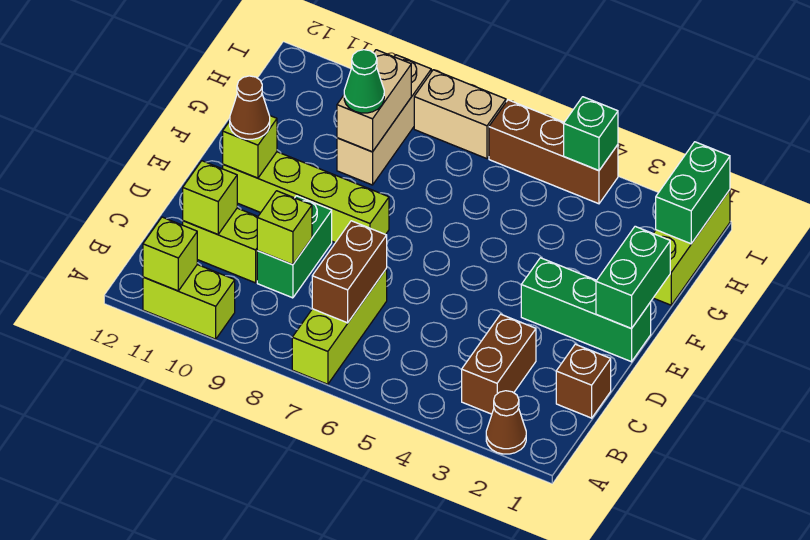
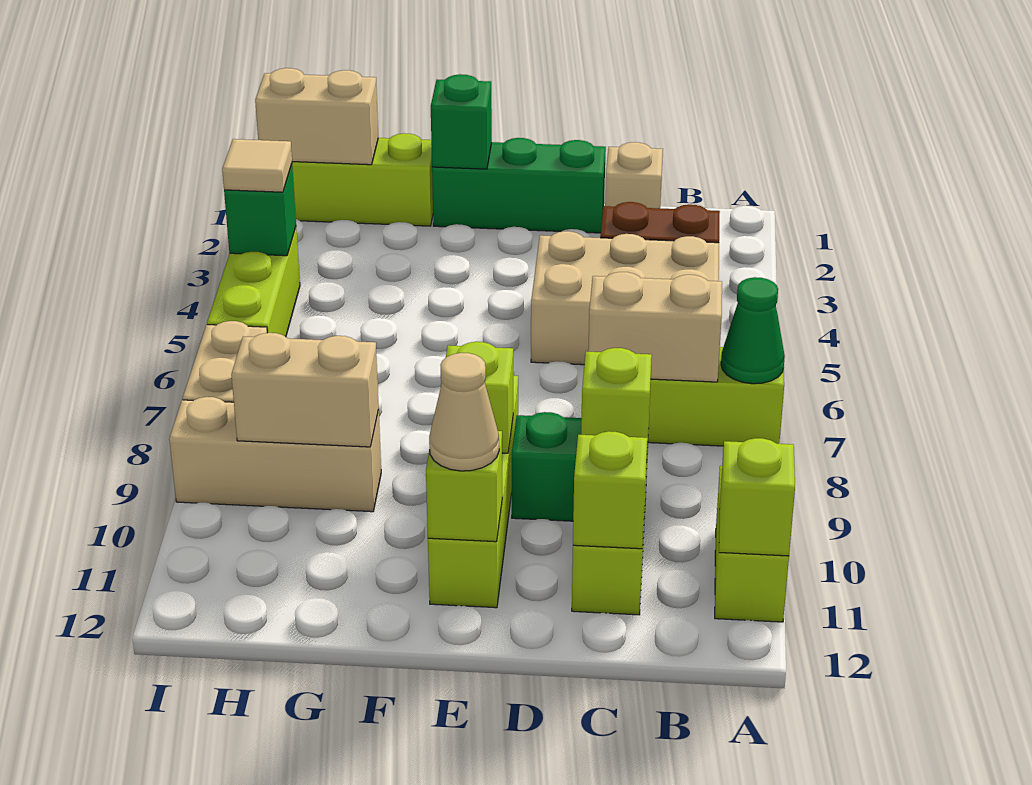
brown cone A2 level 1 -> none
none -> tan brick B4:D5 level 1
brown brick B7:C7 level 2 -> tan brick B7:C7 level 2
brown brick C1 level 1 -> tan brick C1 level 1
green brick E1:E3 level 1 -> green brick D1:F1 level 1
green brick E1:F1 level 2 -> green brick F1 level 2
none -> lime brick E9 level 2
brown cone E11 level 3 -> tan cone E11 level 3
green cone G9 level 3 -> green cone A7 level 2
green brick H1:I1 level 2 -> tan brick H1:I1 level 2
brown brick I4:I6 level 1 -> lime brick I4:I6 level 1
none -> tan tile I4 level 3

